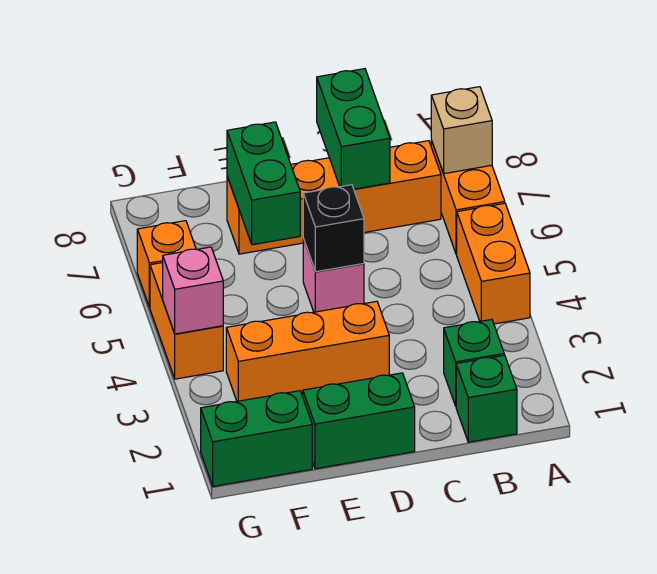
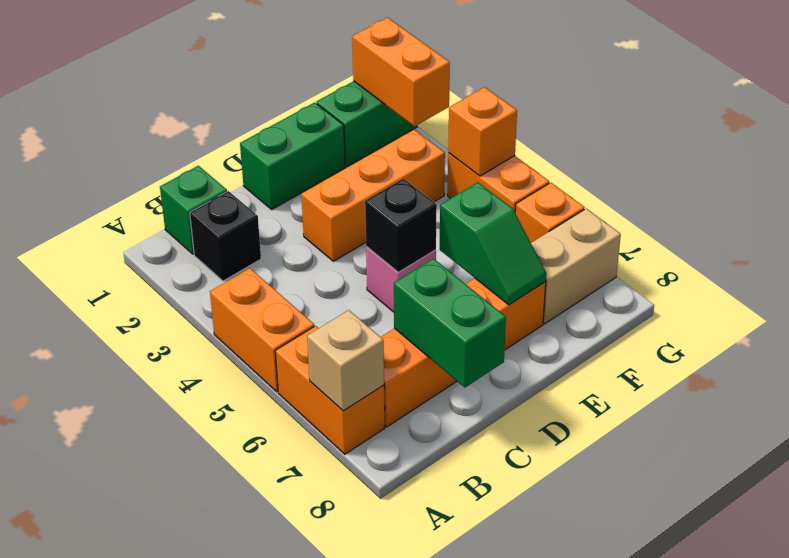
green brick B2 level 1 -> black brick B2 level 1
green brick E6:E7 level 2 -> green slope E6:E7 level 2 top 6
none -> tan brick F7:G7 level 1
none -> orange brick G1:G2 level 2
pink brick G4 level 2 -> orange brick G4 level 2

